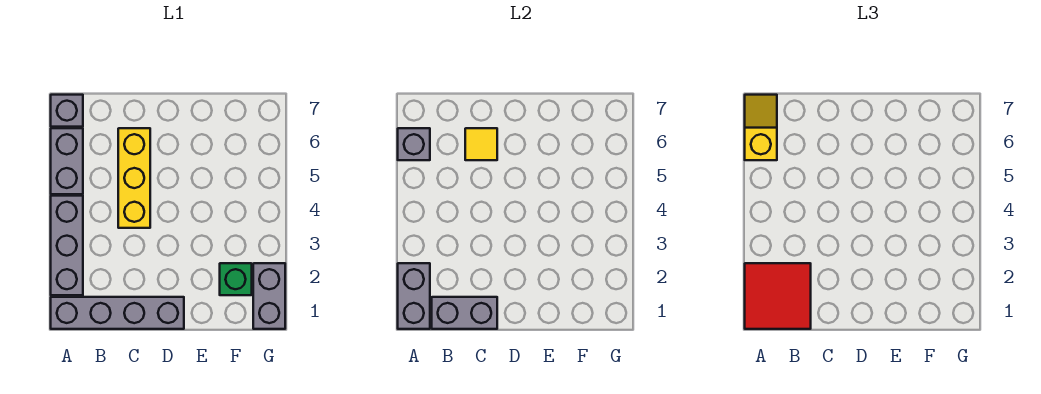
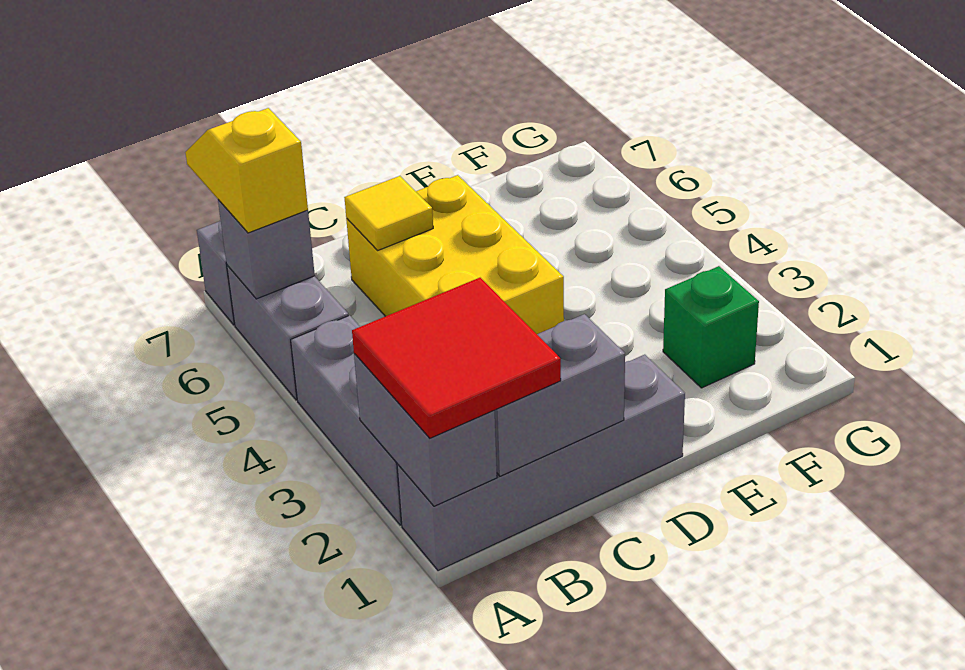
yellow brick C4:C6 level 1 -> yellow brick C4:D6 level 1
grey brick G1:G2 level 1 -> none

